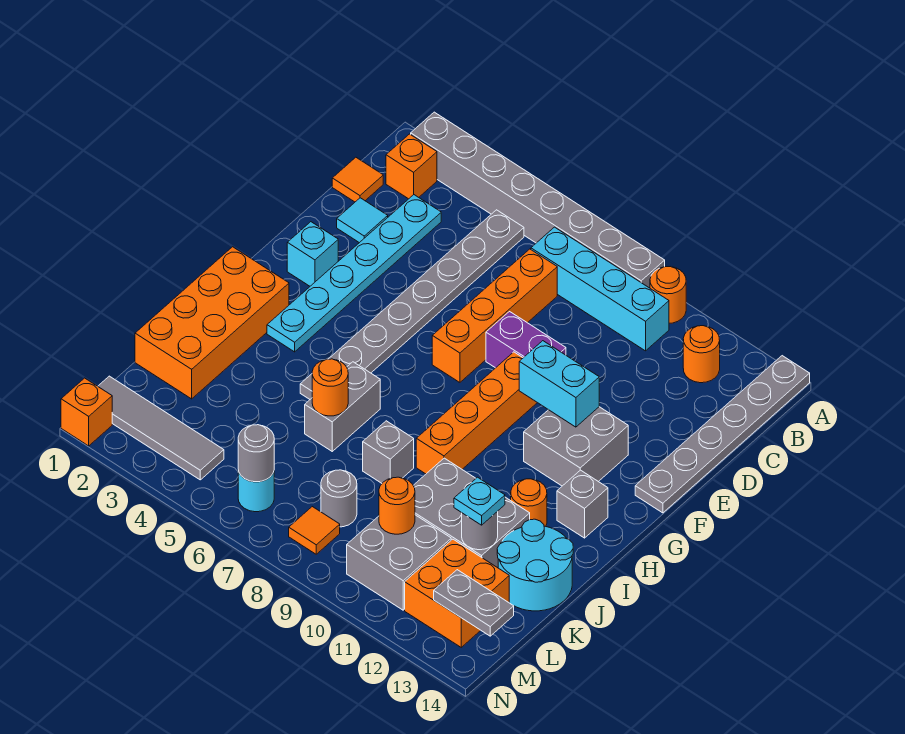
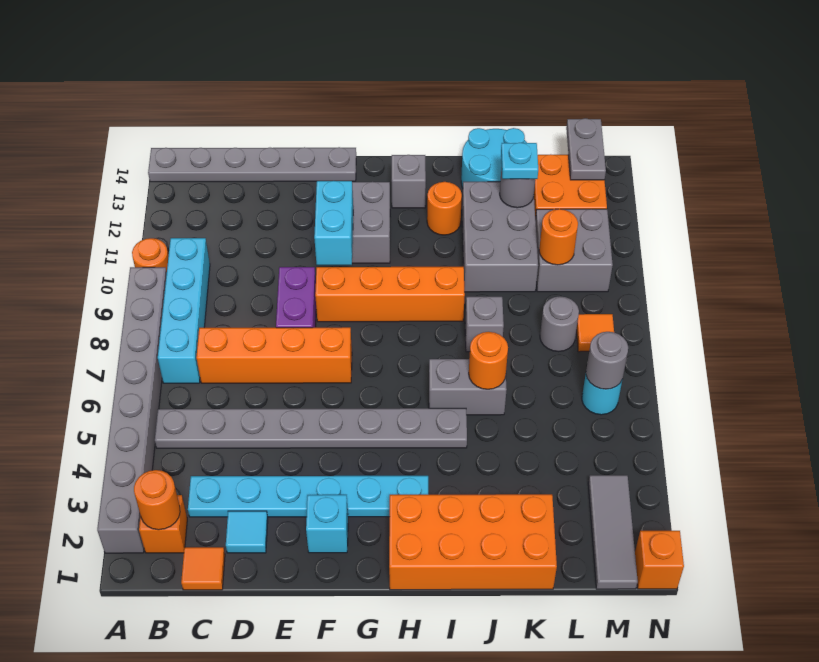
orange round brick B12 level 1 -> orange round brick B2 level 2
grey tile M1:M4 level 1 -> grey tile M1:M3 level 1

